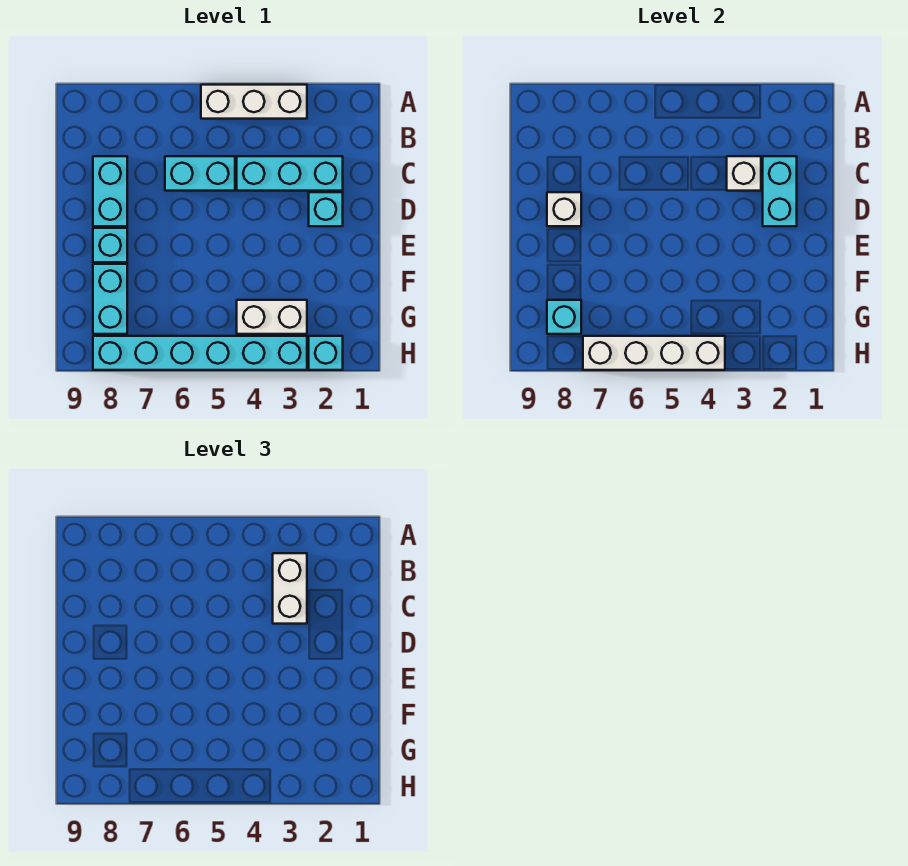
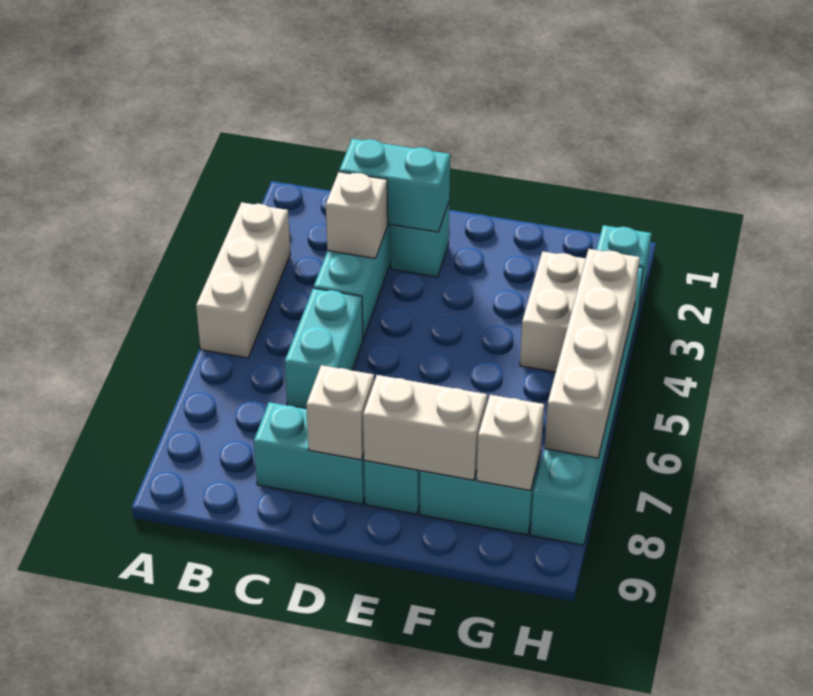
white brick B3:C3 level 3 -> white brick E8:F8 level 2
cyan brick G8 level 2 -> white brick G8 level 2

